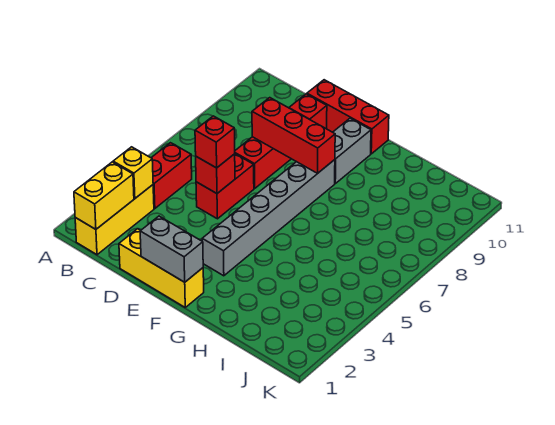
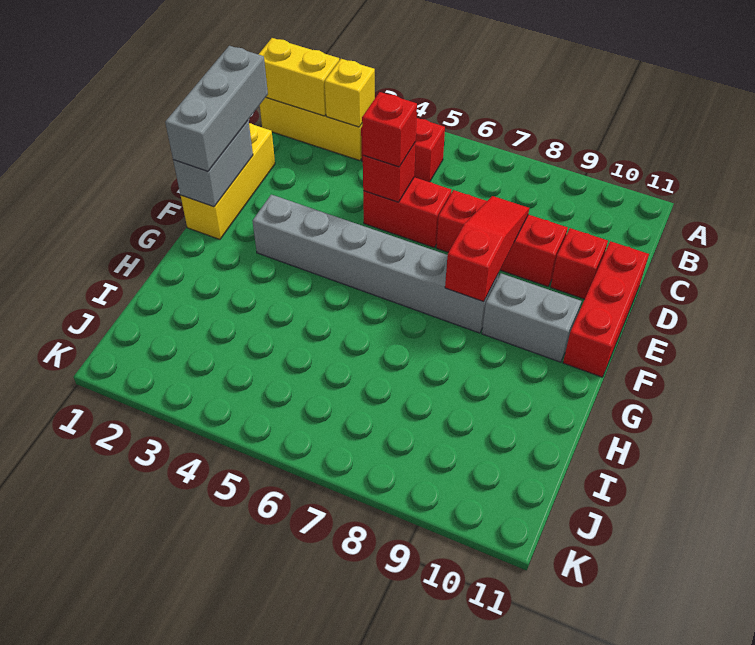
none -> grey brick D1:F1 level 3
red brick D8:F8 level 2 -> red slope D8:F8 level 2 top F

